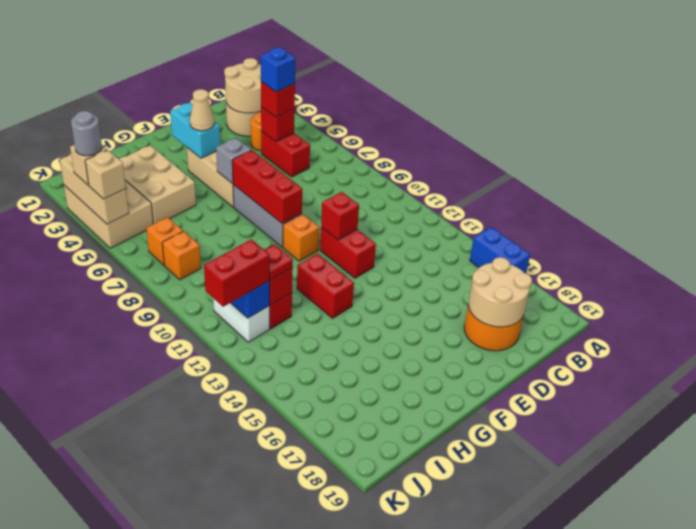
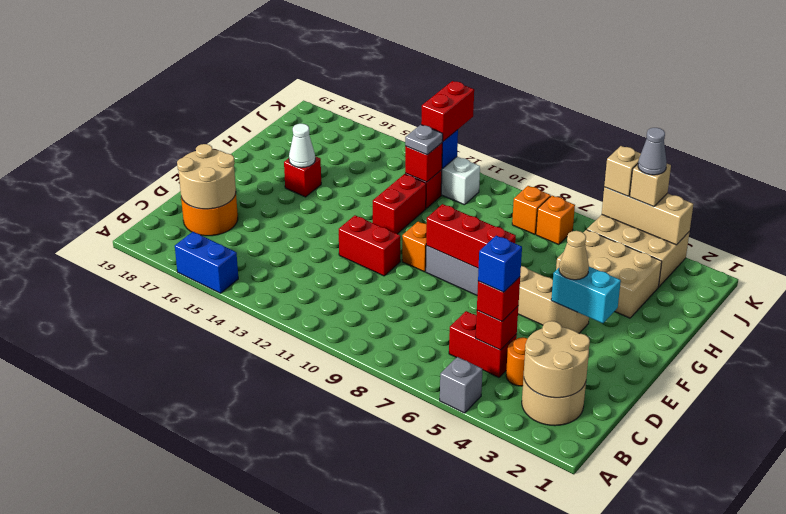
red brick E11 level 2 -> red brick G16 level 1
grey brick F6 level 2 -> grey brick A5 level 1
red brick G12:G13 level 1 -> red brick G12:H12 level 1
none -> white cone G16 level 2
red plate I12 level 3 -> grey plate I12 level 3
grey round brick K4 level 4 -> grey cone K4 level 4

